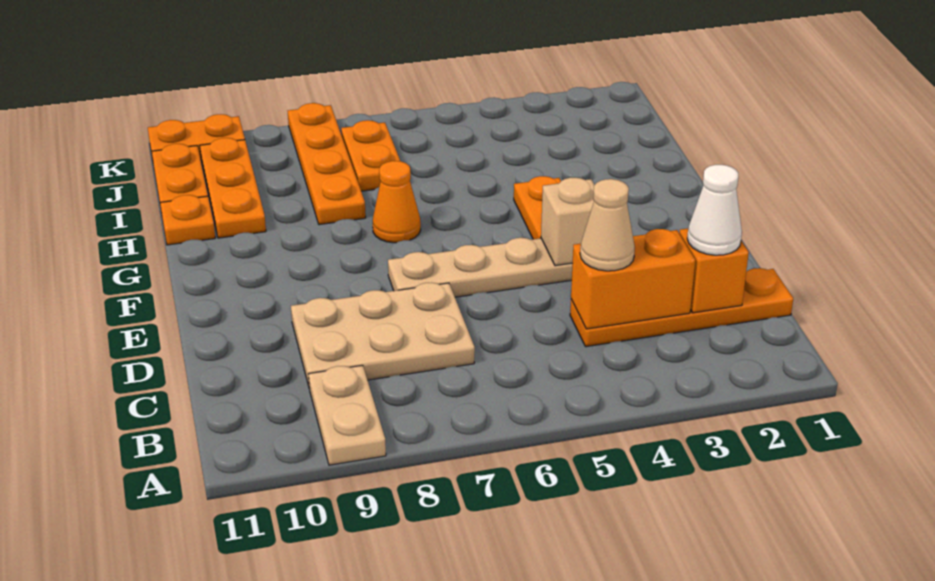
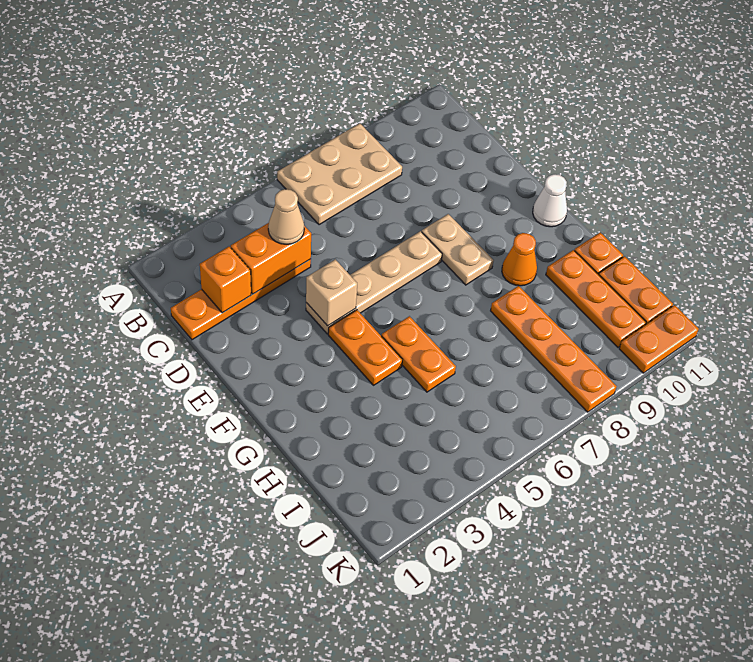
tan plate A9:B9 level 1 -> tan plate E8:F8 level 1
white cone C2 level 3 -> white cone F11 level 1
tan plate C7:D9 level 1 -> tan plate A6:B8 level 1
orange cone G7 level 1 -> orange cone G9 level 1
orange plate I7:J7 level 1 -> orange plate G5:H5 level 1

